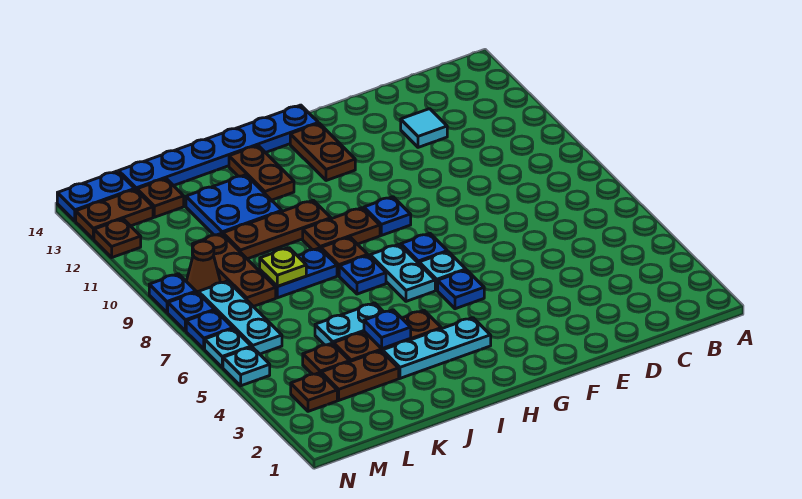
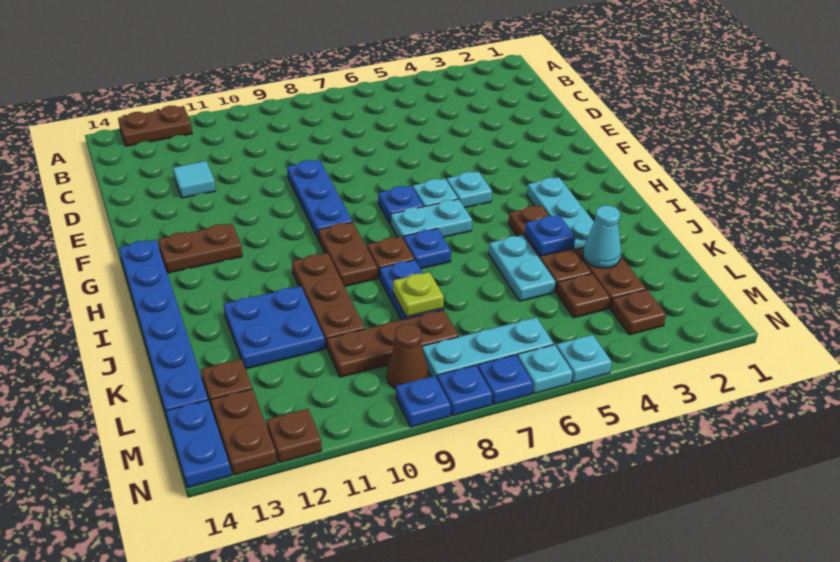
blue plate G5 level 1 -> cyan plate G5 level 1
blue plate G9 level 1 -> blue plate E9:G9 level 1
brown plate I12:I13 level 1 -> brown plate A12:A13 level 1
none -> cyan cone K3 level 2

